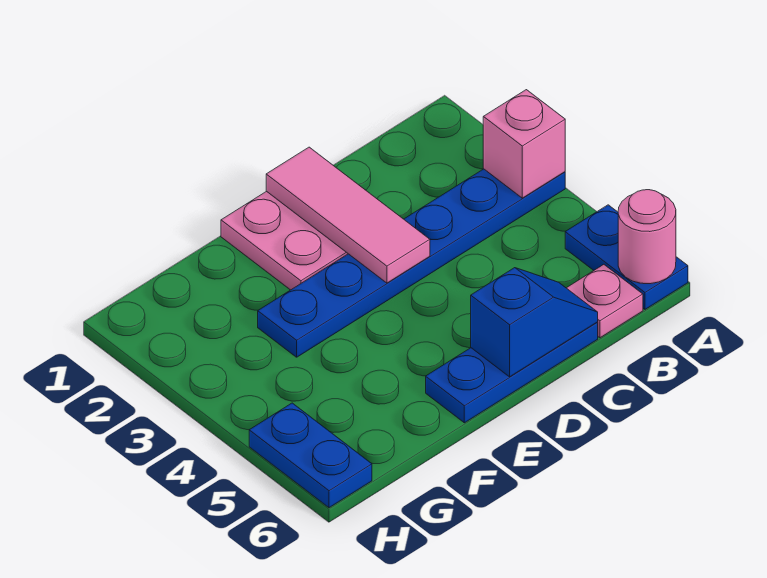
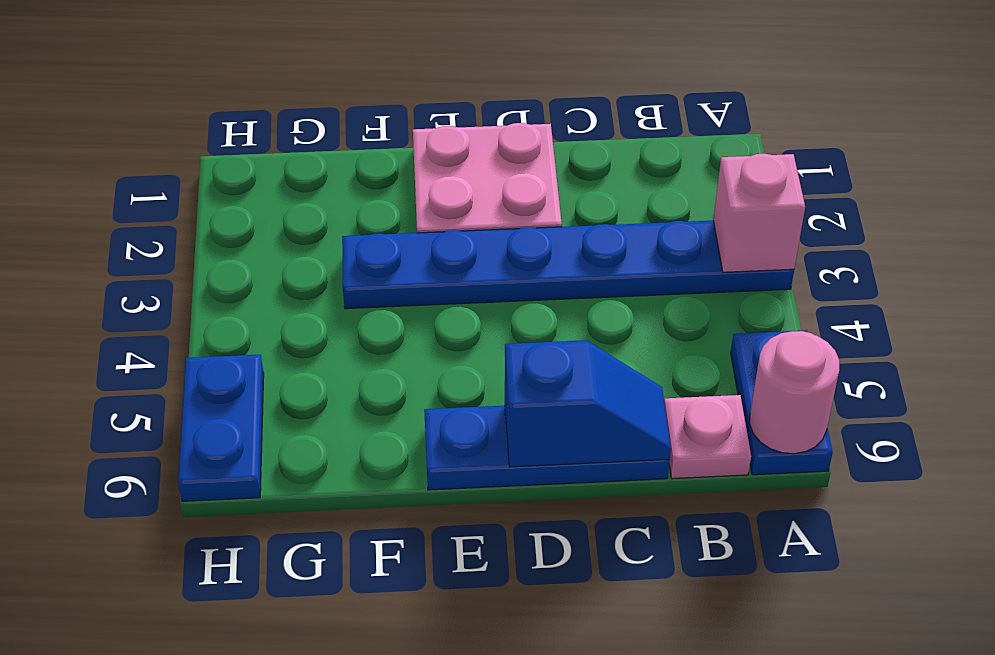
pink tile D1:D3 level 2 -> none

